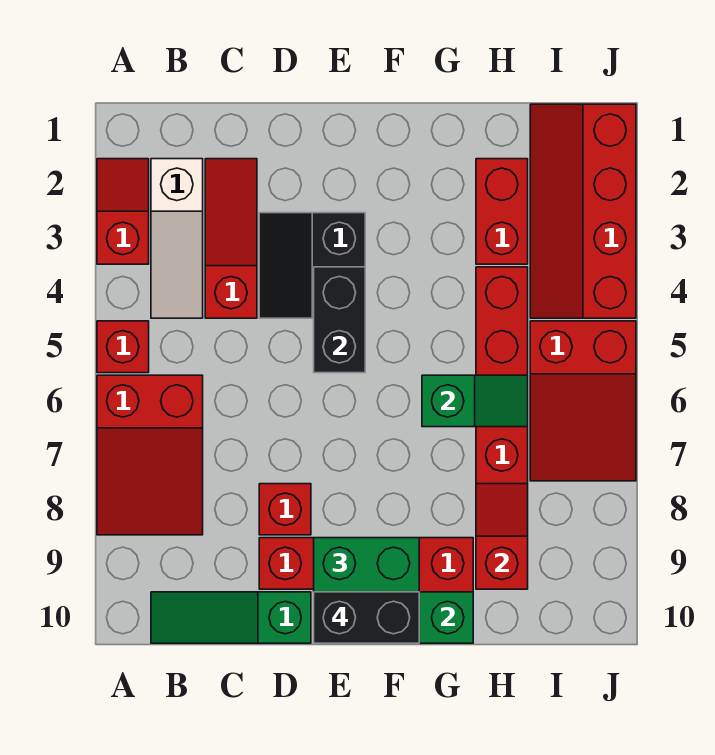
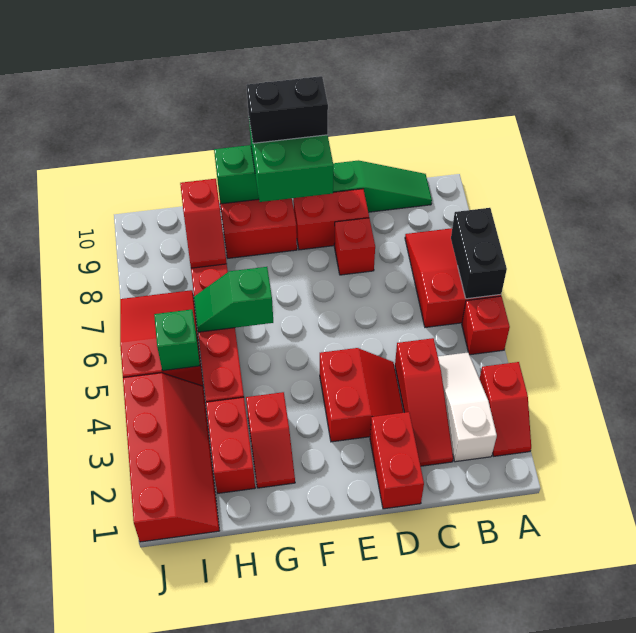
none -> red brick D1:D2 level 1
black slope D3:E4 level 1 top E -> red slope D3:E4 level 1 top E
black brick E4:E5 level 2 -> black brick A6:A7 level 2
none -> red slope G2:G3 level 1 top 3
none -> green brick I5 level 2

